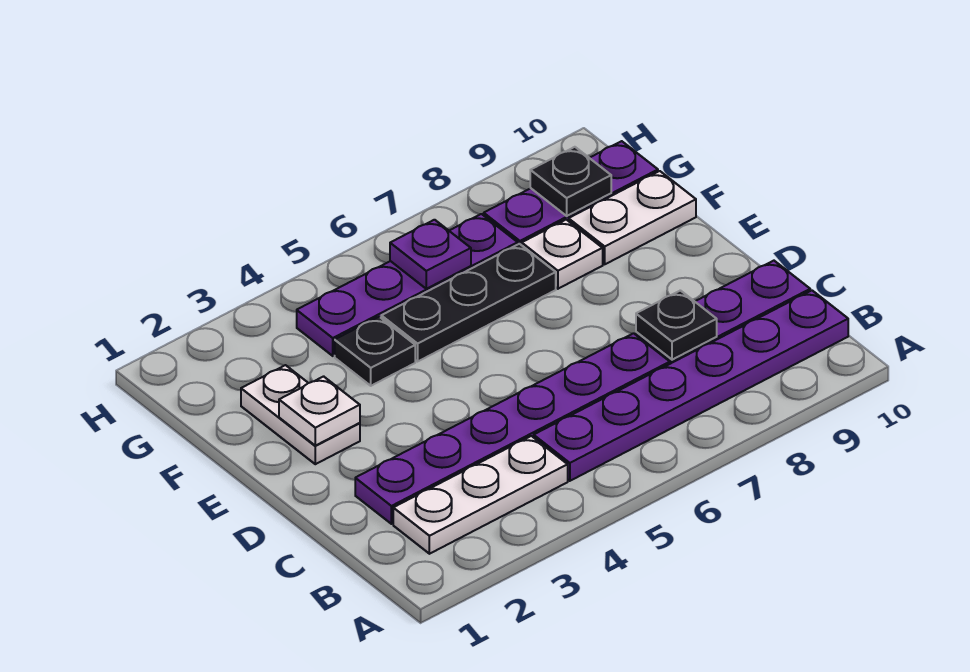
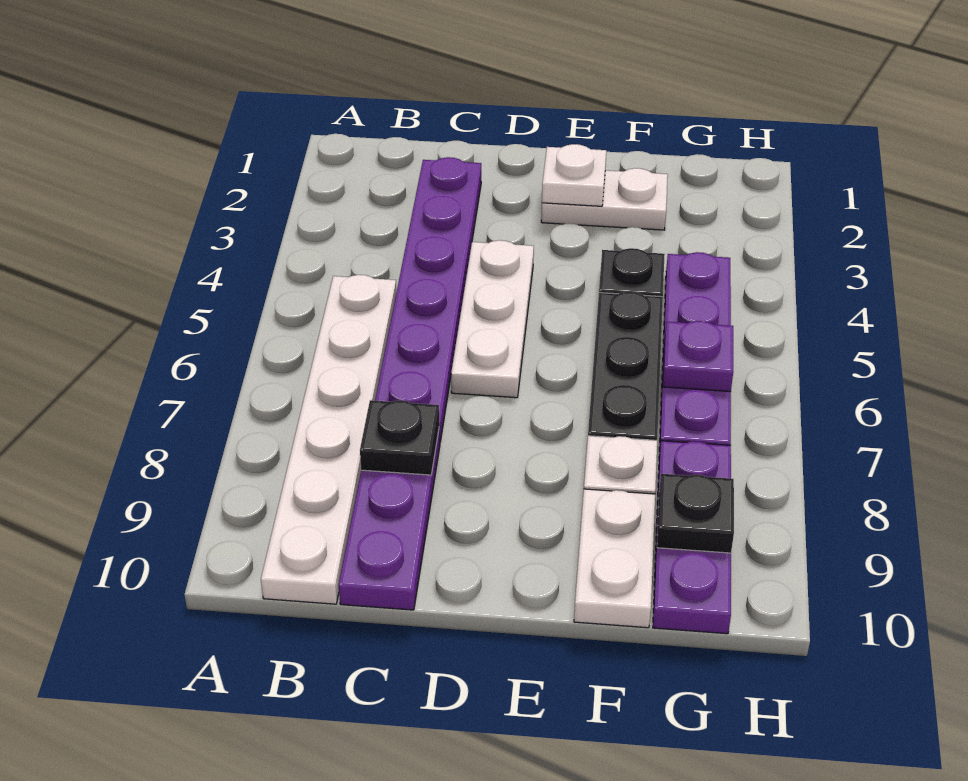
white plate B2:B4 level 1 -> white plate D4:D6 level 1
purple plate B5:B10 level 1 -> white plate B5:B10 level 1

